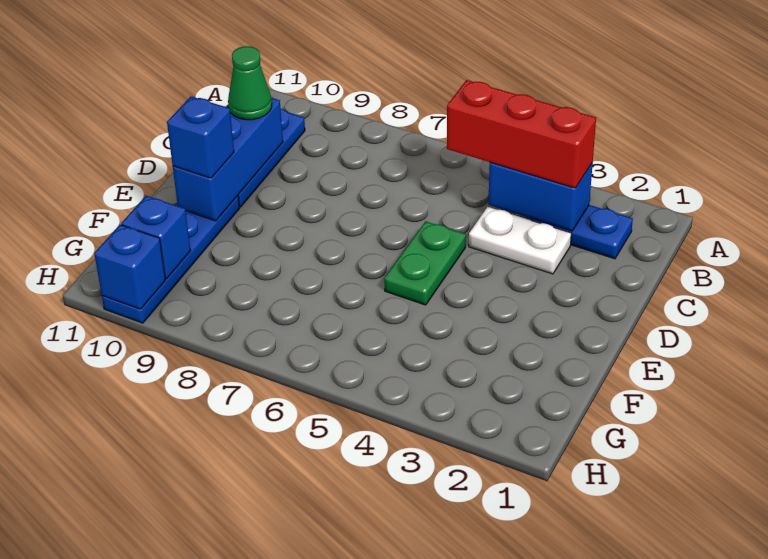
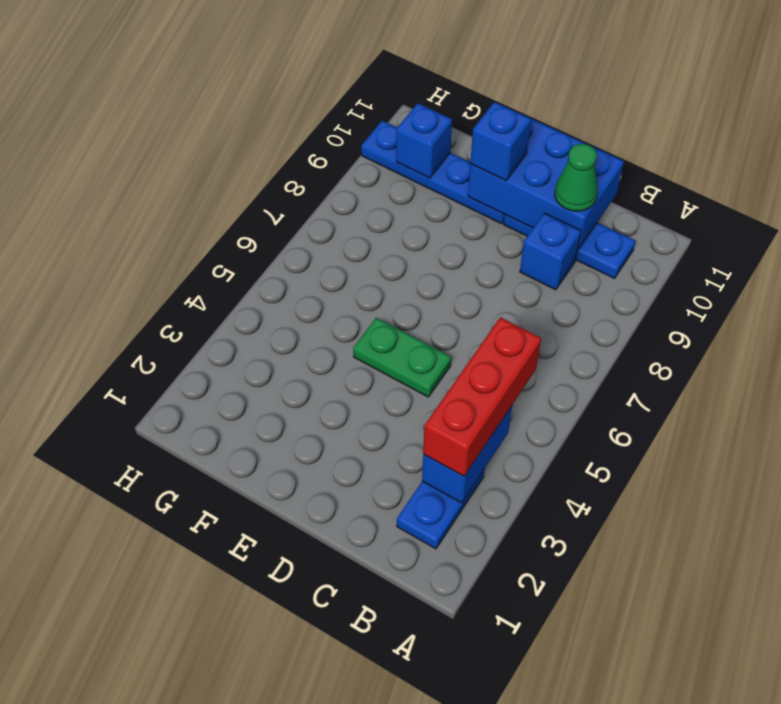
white plate C3:C4 level 1 -> none
blue brick C10:E10 level 2 -> blue brick C10:E11 level 2
blue brick H10 level 2 -> blue brick C9 level 1

